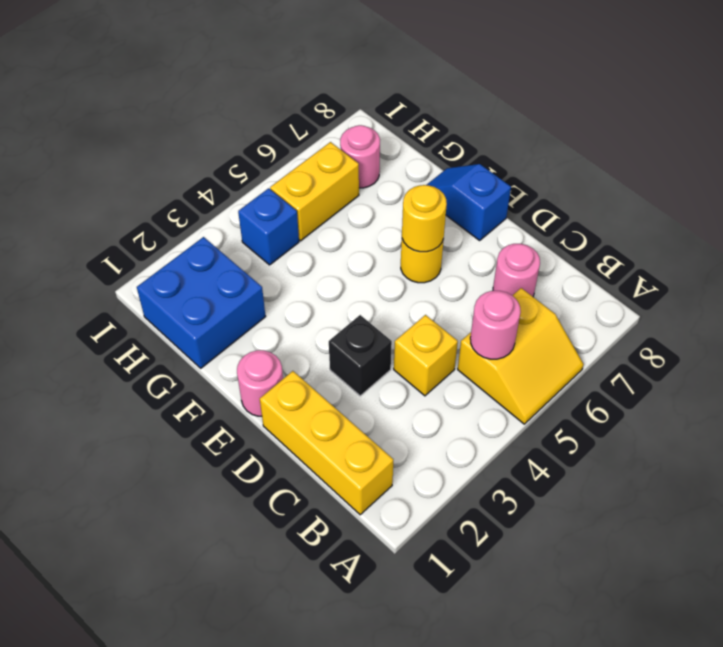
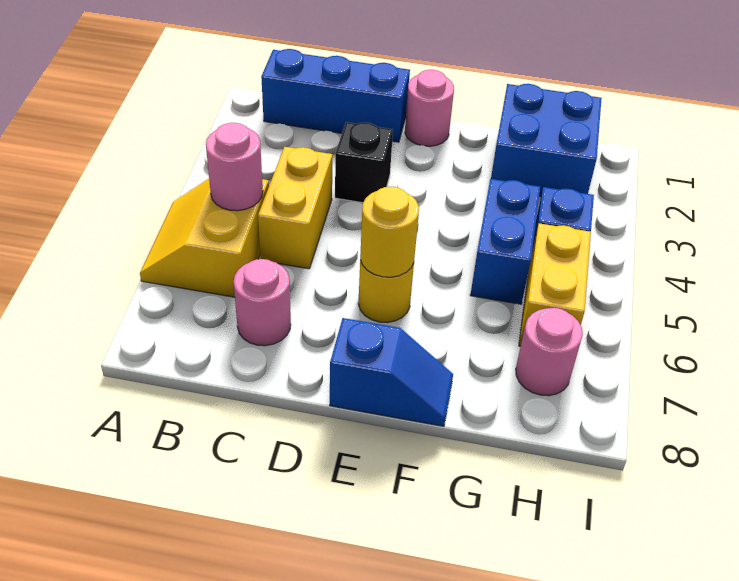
yellow brick B1:D1 level 1 -> blue brick B1:D1 level 1
yellow brick C4 level 1 -> yellow brick C4:C5 level 1
none -> blue brick G4:G5 level 1

